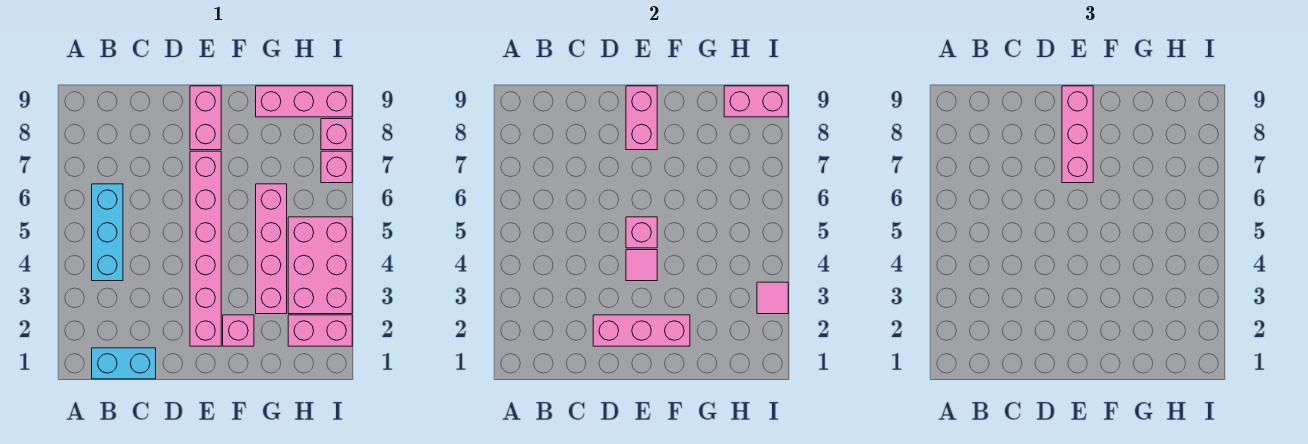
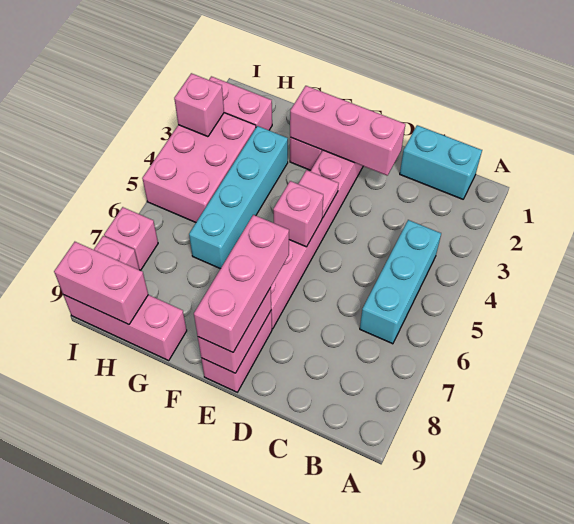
pink brick G3:G6 level 1 -> cyan brick G3:G6 level 1
pink tile I3 level 2 -> pink brick I3 level 2

